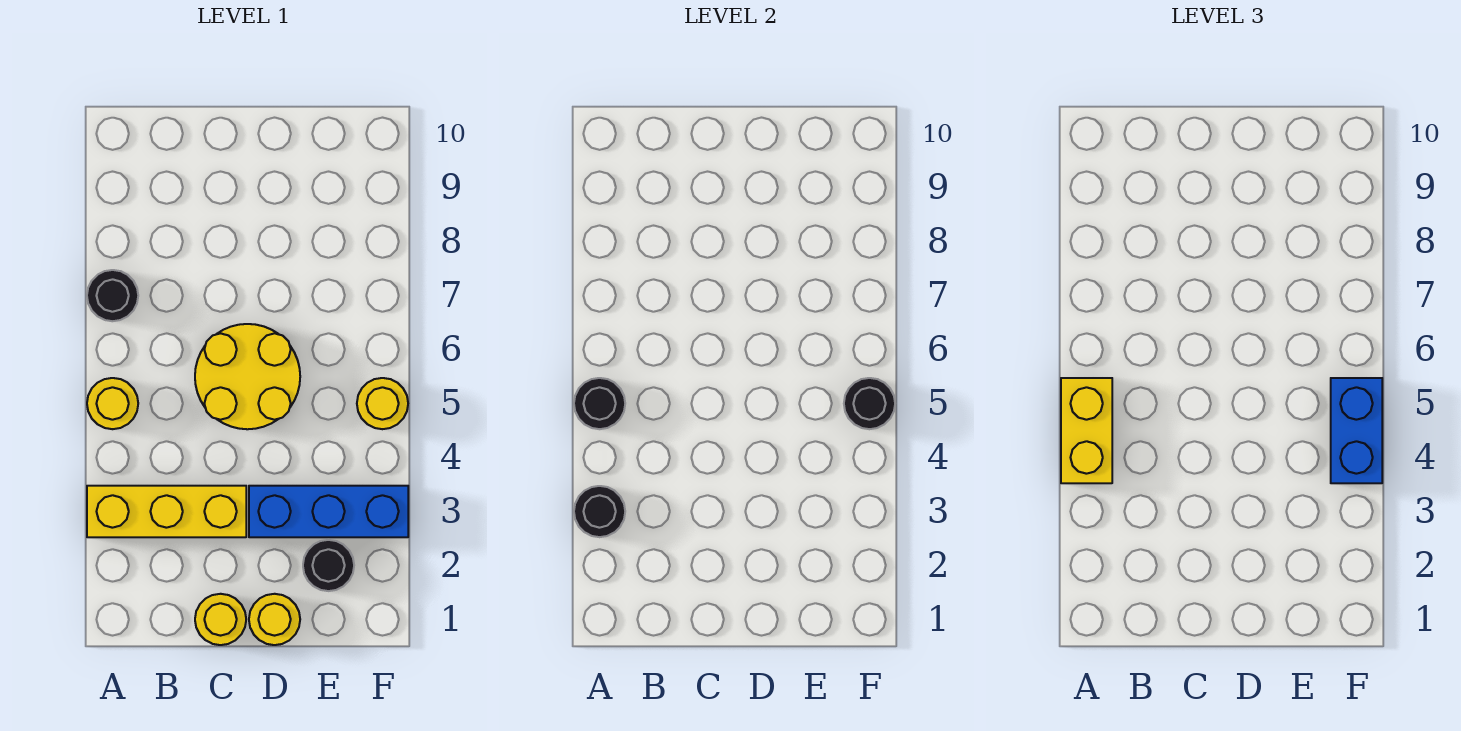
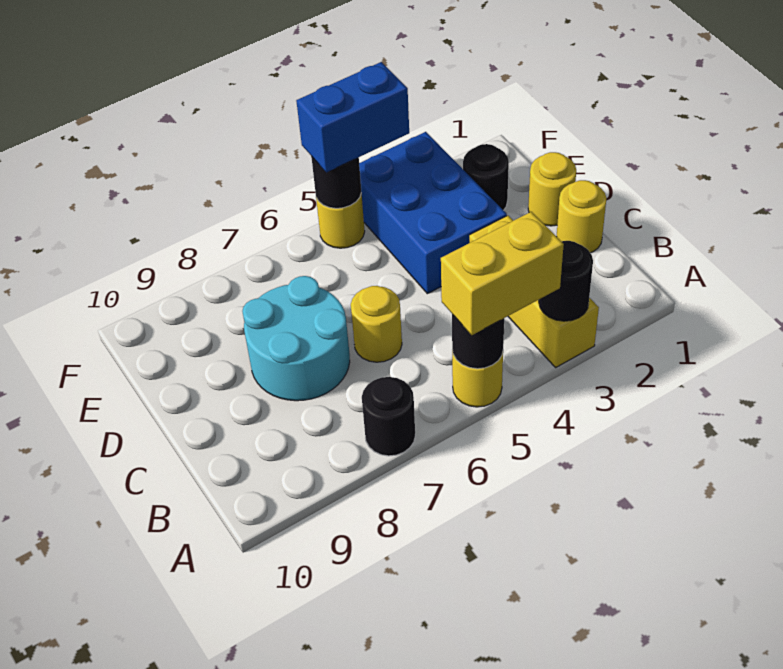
yellow round brick C5:D6 level 1 -> yellow round brick C6 level 1
none -> cyan round brick C7:D8 level 1
blue brick D3:F3 level 1 -> blue brick D3:F4 level 1

